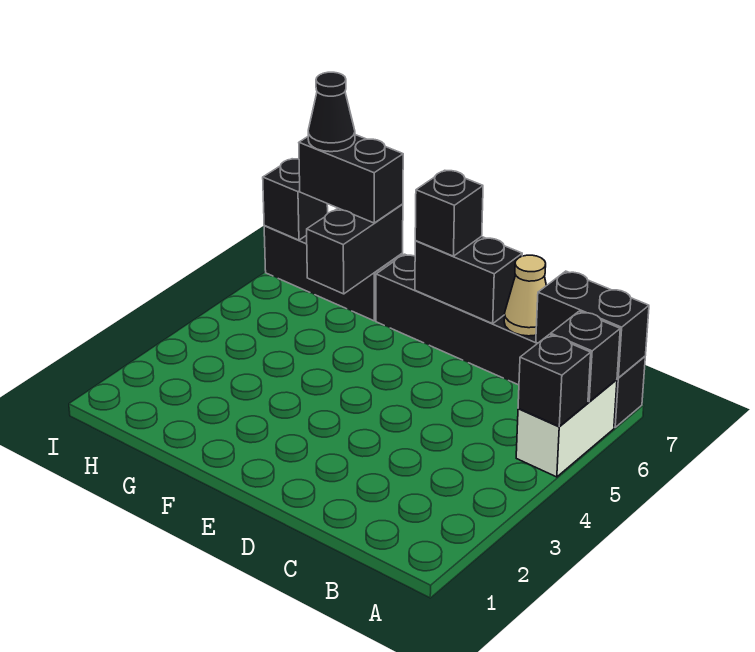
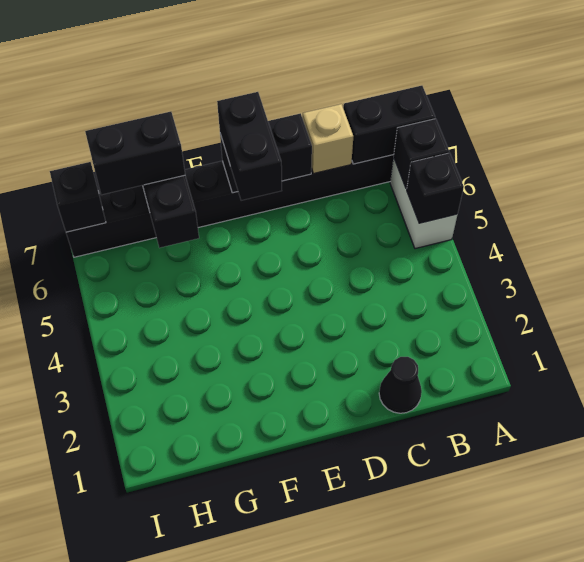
tan cone C7 level 2 -> tan brick C7 level 2
black brick E7 level 3 -> black brick E6:E7 level 3
black cone H7 level 4 -> black cone C1 level 1

